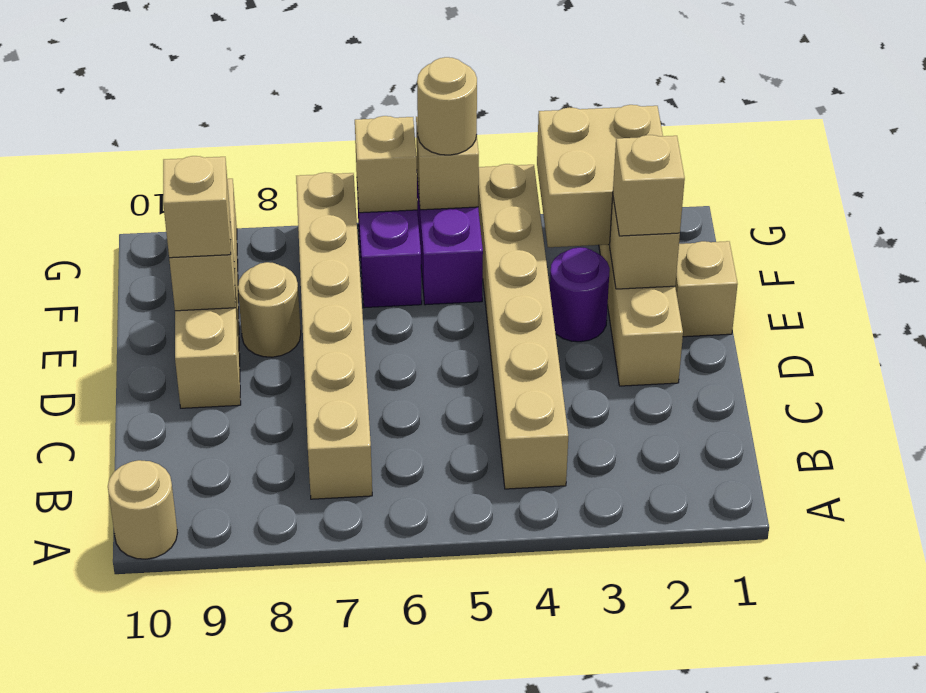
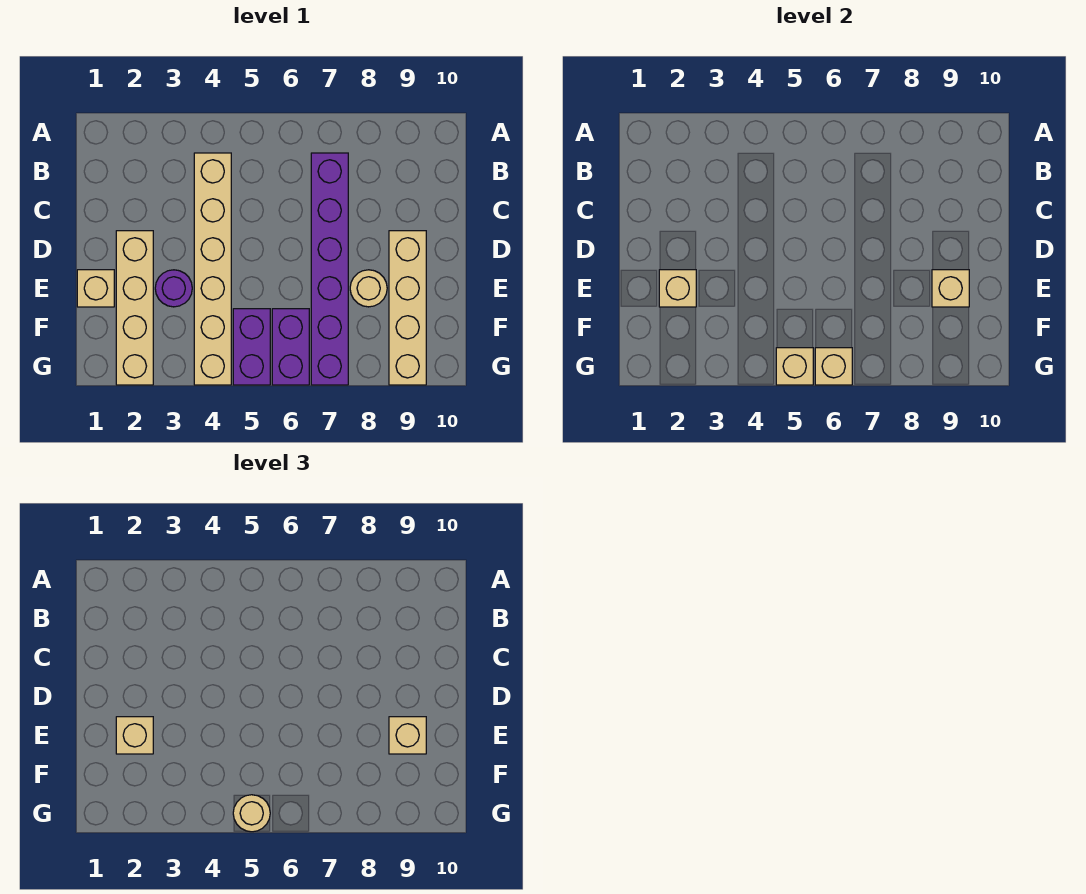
tan round brick A10 level 1 -> none
tan brick B7:G7 level 1 -> purple brick B7:G7 level 1
tan brick F2:G3 level 2 -> none

